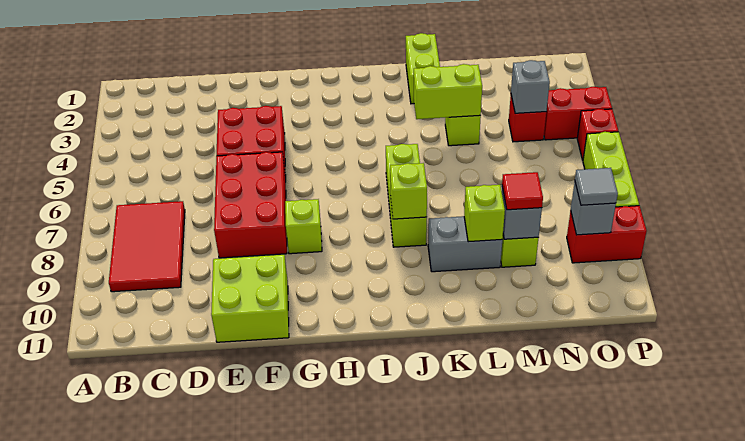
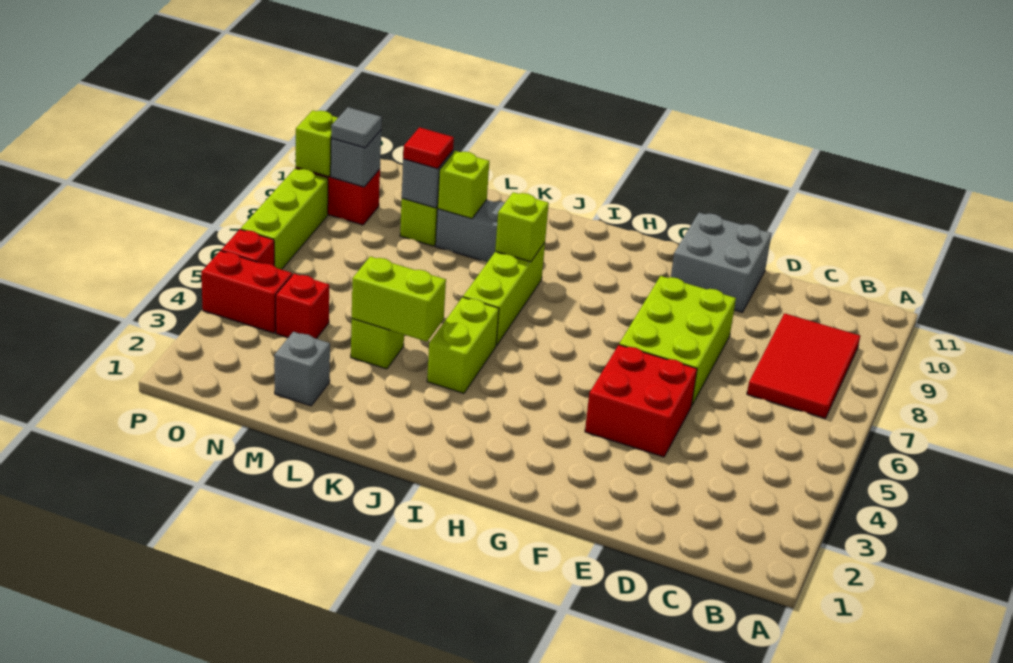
red brick E6:F8 level 1 -> lime brick E6:F8 level 1
lime brick E10:F11 level 1 -> grey brick E10:F11 level 1
lime brick G8 level 1 -> lime brick P9 level 2
lime brick K1:K2 level 1 -> lime brick J4:J5 level 1
grey brick N4 level 2 -> grey brick M2 level 1

